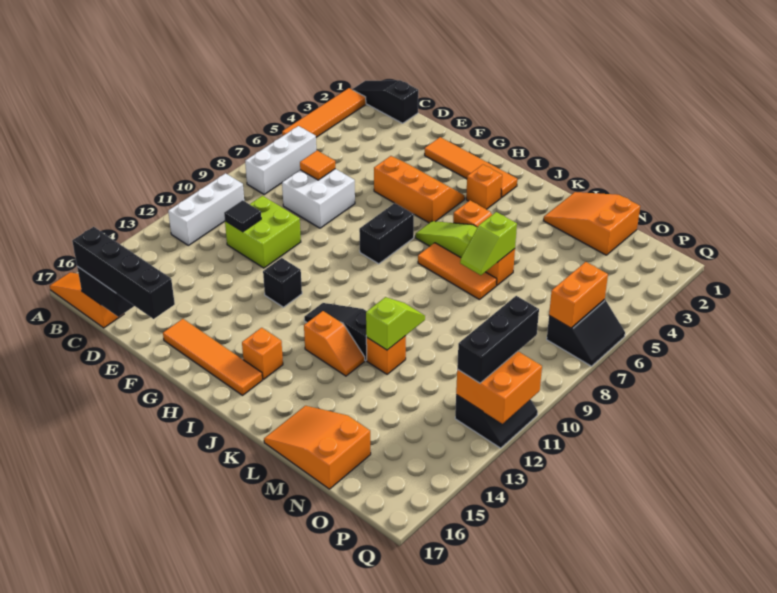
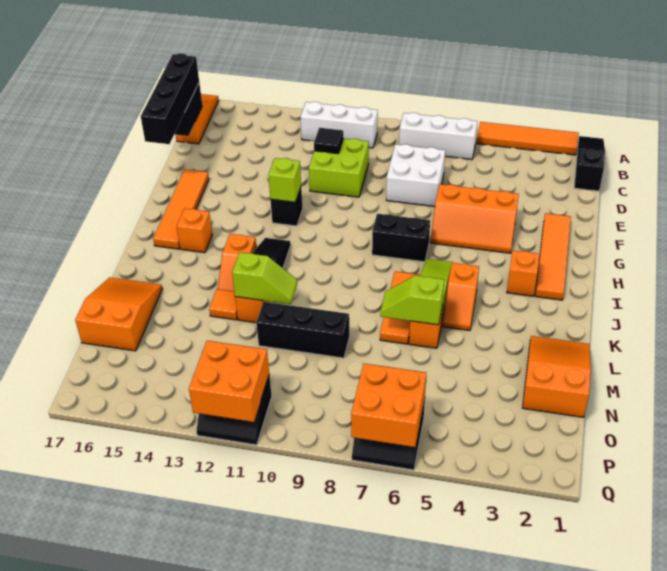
orange tile D7 level 2 -> orange tile L13 level 1
orange slope F4:H5 level 1 top 5 -> orange slope F4:G6 level 1 top F
none -> lime brick G12 level 2
orange brick P6:P7 level 2 -> orange brick P6:Q7 level 2
black brick P10:P12 level 3 -> black brick M9:M11 level 1

